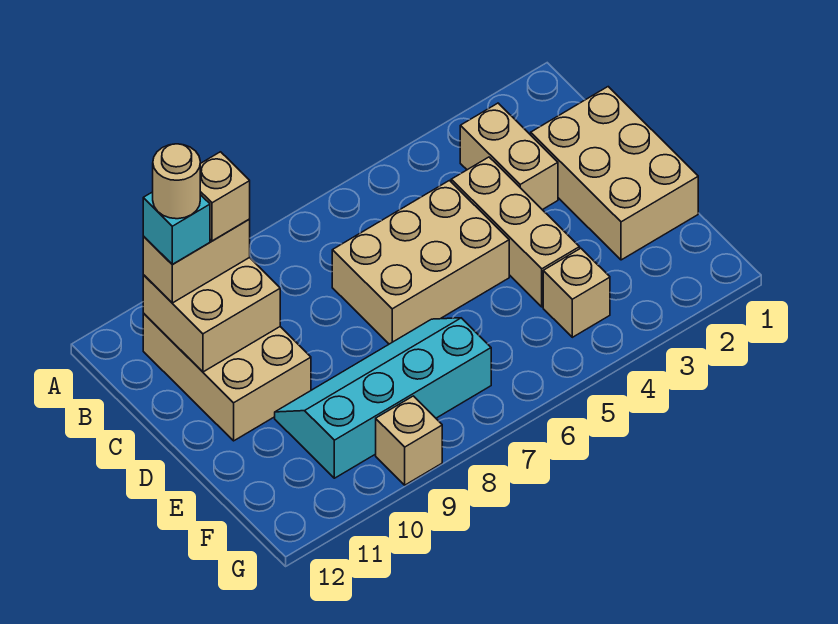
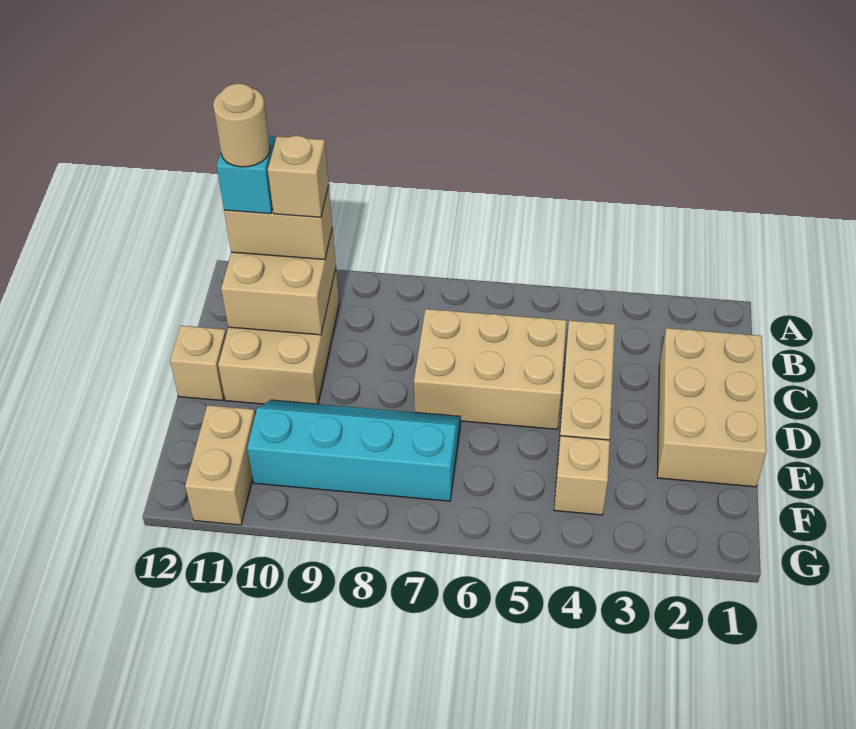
tan brick B3:C3 level 1 -> tan brick F11:G11 level 1
tan brick G9 level 1 -> tan brick D12 level 1

